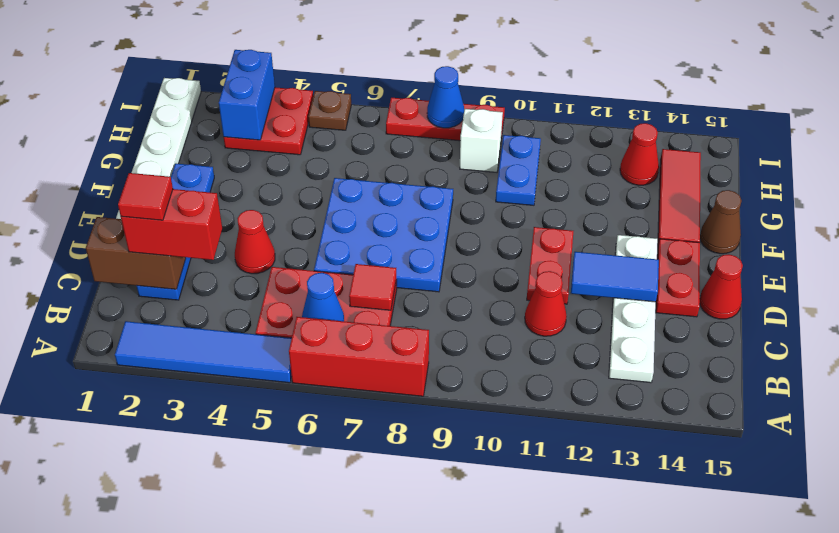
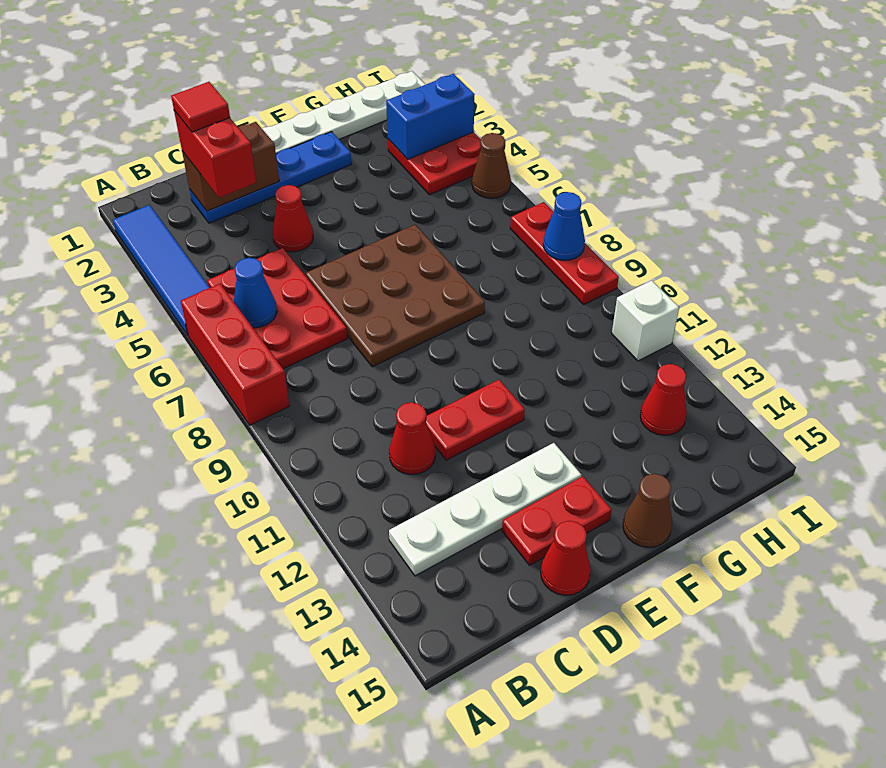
brown brick C1:C2 level 2 -> brown brick C2:D2 level 2
red tile C7 level 2 -> none
blue plate D6:F8 level 1 -> brown plate D6:F8 level 1
blue tile D12:D13 level 2 -> none
red tile F14:H14 level 1 -> none
blue plate G10:H10 level 1 -> none
white brick H9 level 1 -> white brick I11 level 1
brown plate I5 level 1 -> brown cone I5 level 1

